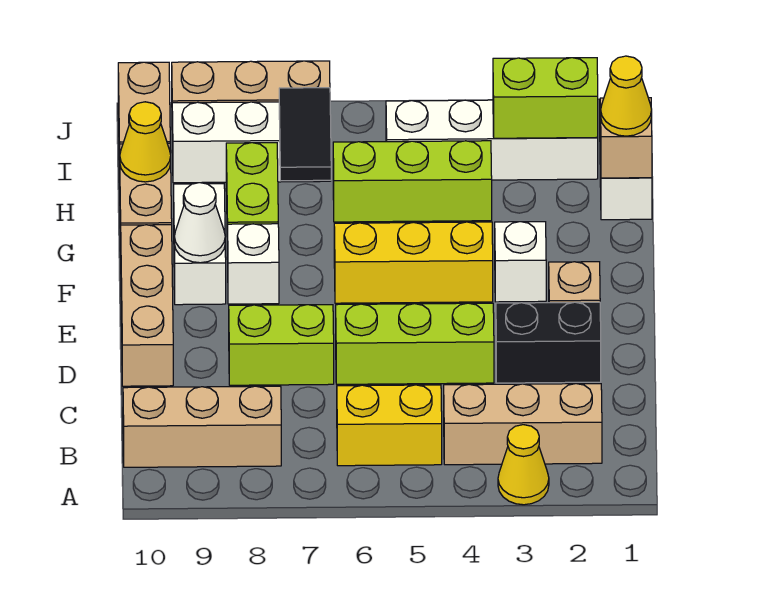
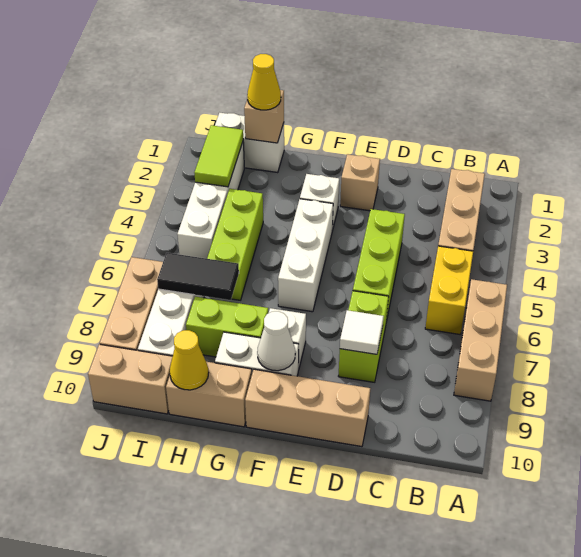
yellow cone A3 level 1 -> none
tan brick B8:B10 level 1 -> tan brick A6:A8 level 1
black brick D2:D3 level 1 -> none
none -> white tile D8 level 2
yellow brick F4:F6 level 1 -> white brick F4:F6 level 1
lime brick I2:I3 level 2 -> lime tile I2:I3 level 2

